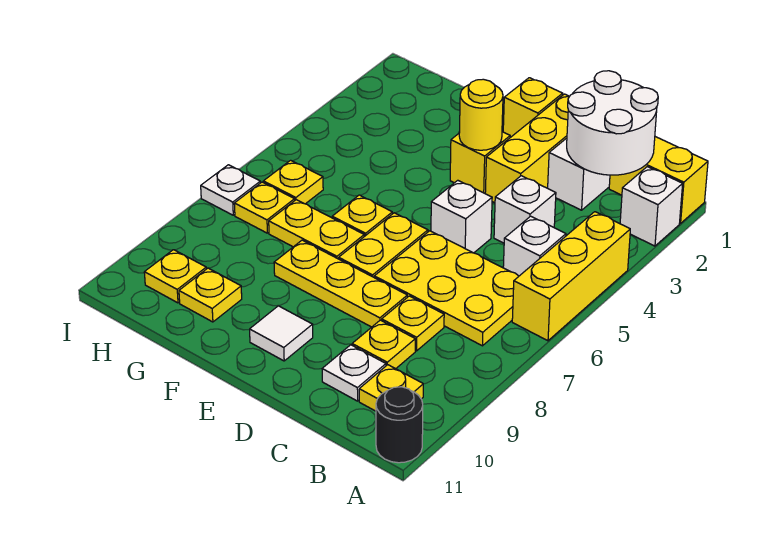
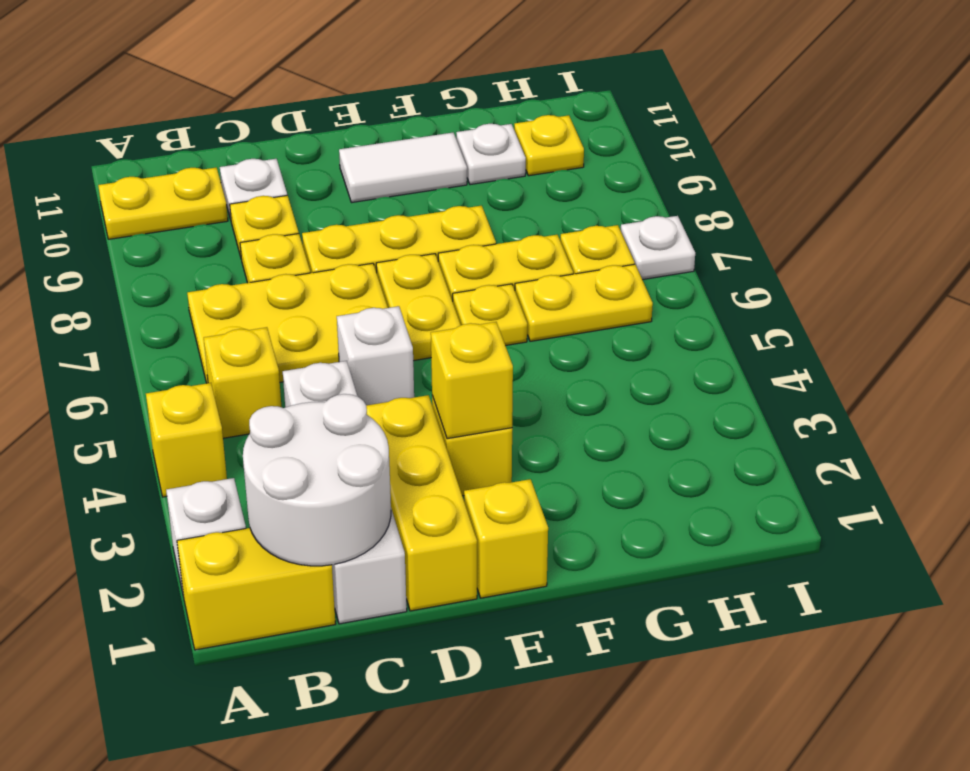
yellow brick A4:A6 level 1 -> yellow brick A4 level 1
black round brick A11 level 1 -> none
white brick B5 level 1 -> yellow brick B5 level 1
yellow plate B10 level 1 -> yellow plate A10:B10 level 1
yellow round brick E3 level 2 -> yellow brick E3 level 2
white tile E10 level 1 -> white tile E10:F10 level 1
yellow plate G10 level 1 -> white plate G10 level 1
yellow plate H6 level 1 -> yellow plate G6:H6 level 1

